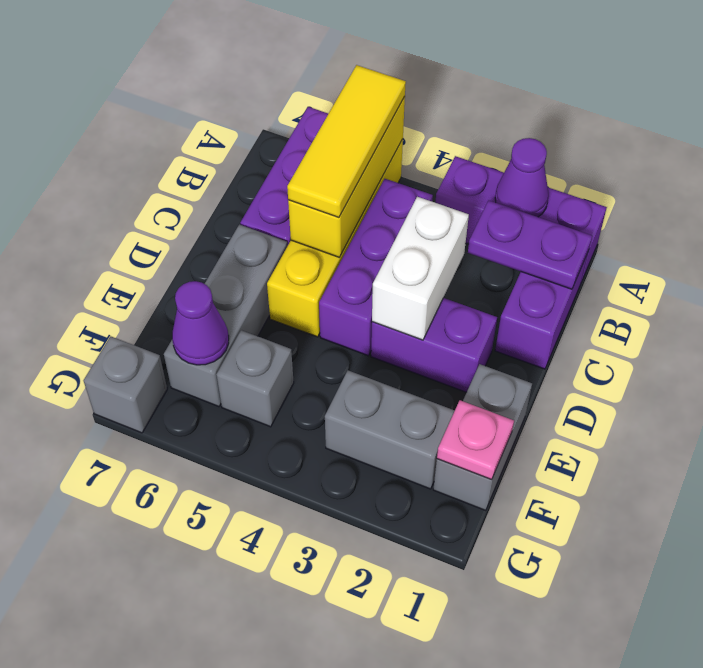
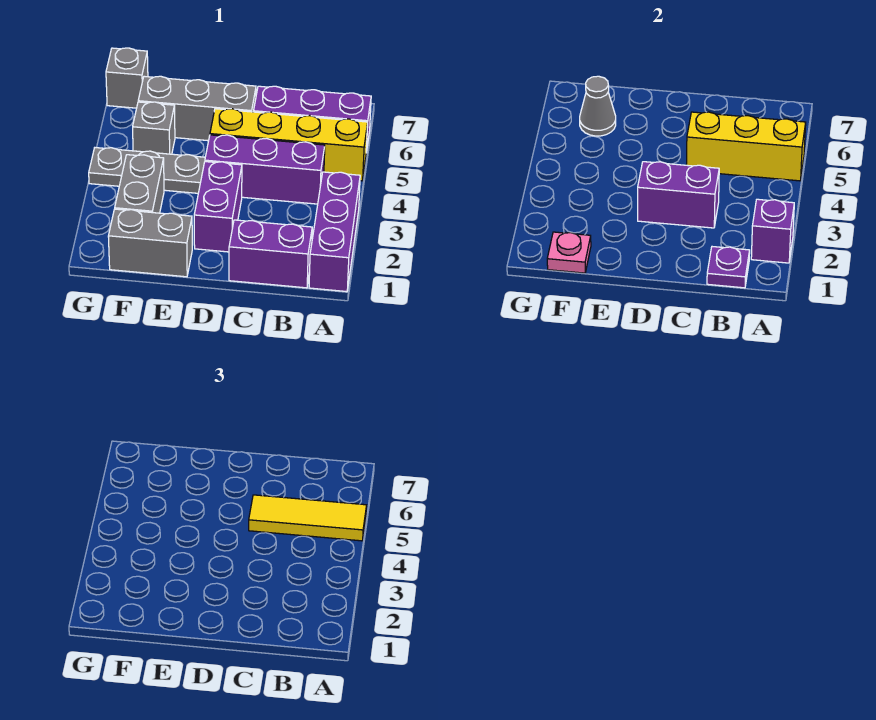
purple cone A2 level 2 -> purple brick A2 level 2
purple plate B1:B2 level 2 -> purple plate B1 level 2
white brick C3:D3 level 2 -> purple brick C3:D3 level 2
none -> grey plate E4:G4 level 1
purple cone F6 level 2 -> grey cone F6 level 2

